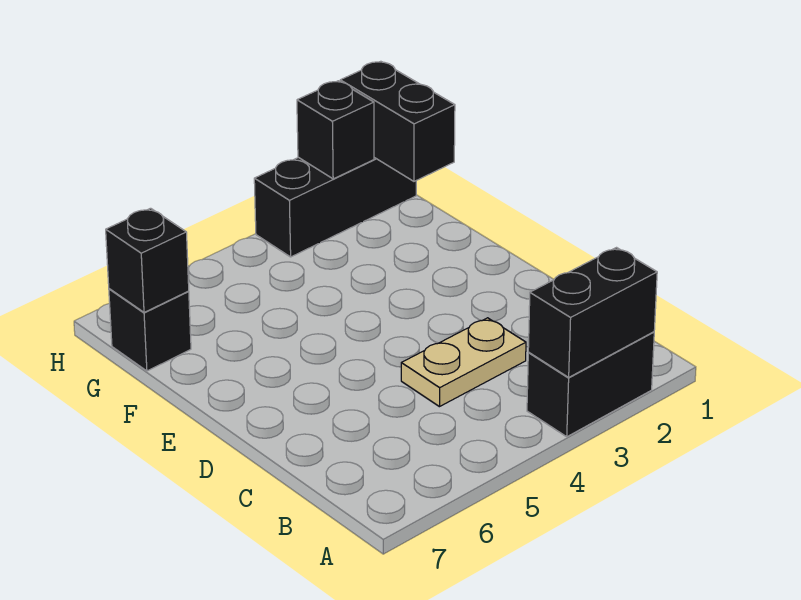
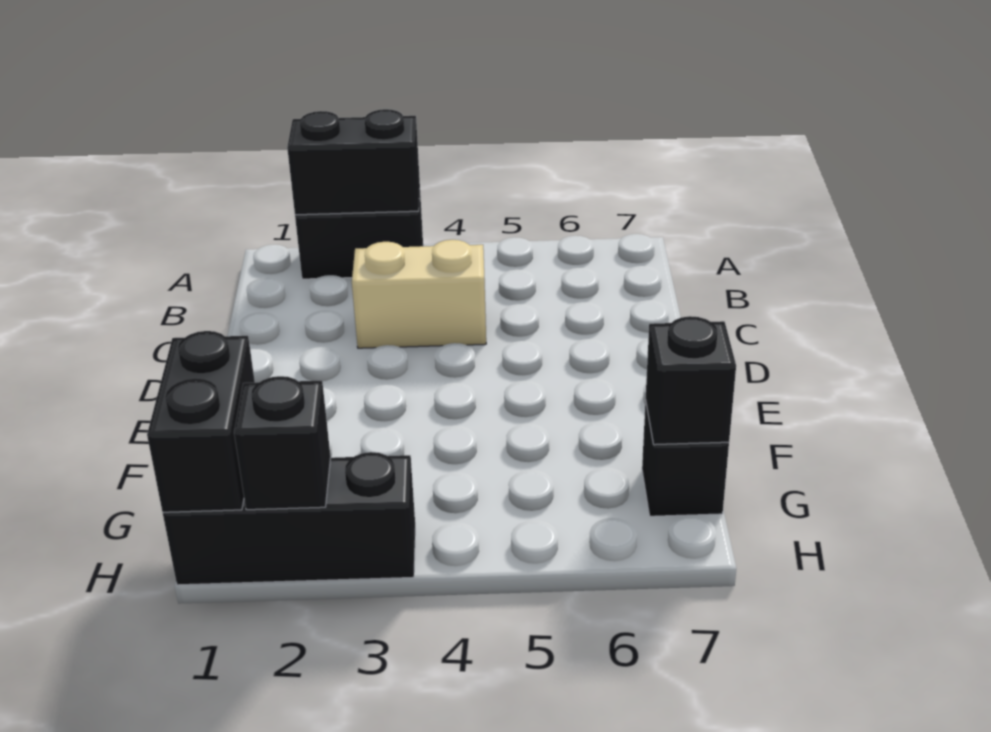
tan plate C3:C4 level 1 -> tan brick C3:C4 level 1

